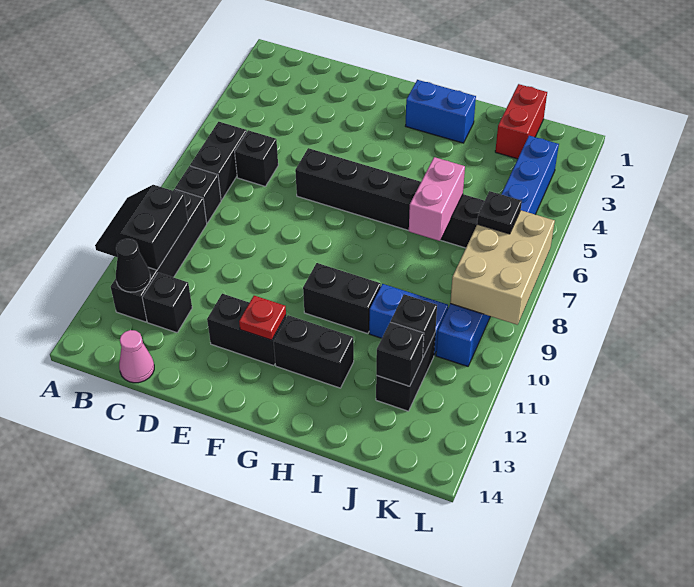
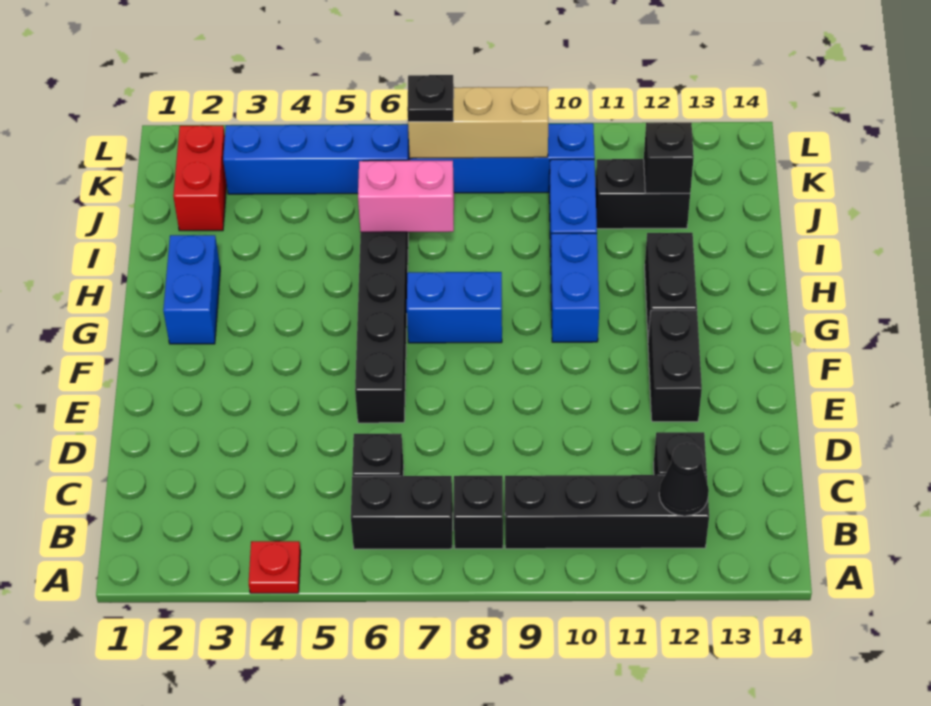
black slope A10:B11 level 2 top B -> none
pink cone C14 level 1 -> none
red plate F12 level 2 -> red plate A4 level 1
none -> blue brick G7:G8 level 1
black brick G10:H10 level 1 -> blue brick G10:H10 level 1
red brick J1:J2 level 1 -> red brick J2:K2 level 1
black brick J11 level 2 -> none
tan brick K7:L9 level 2 -> tan brick K7:K9 level 2

